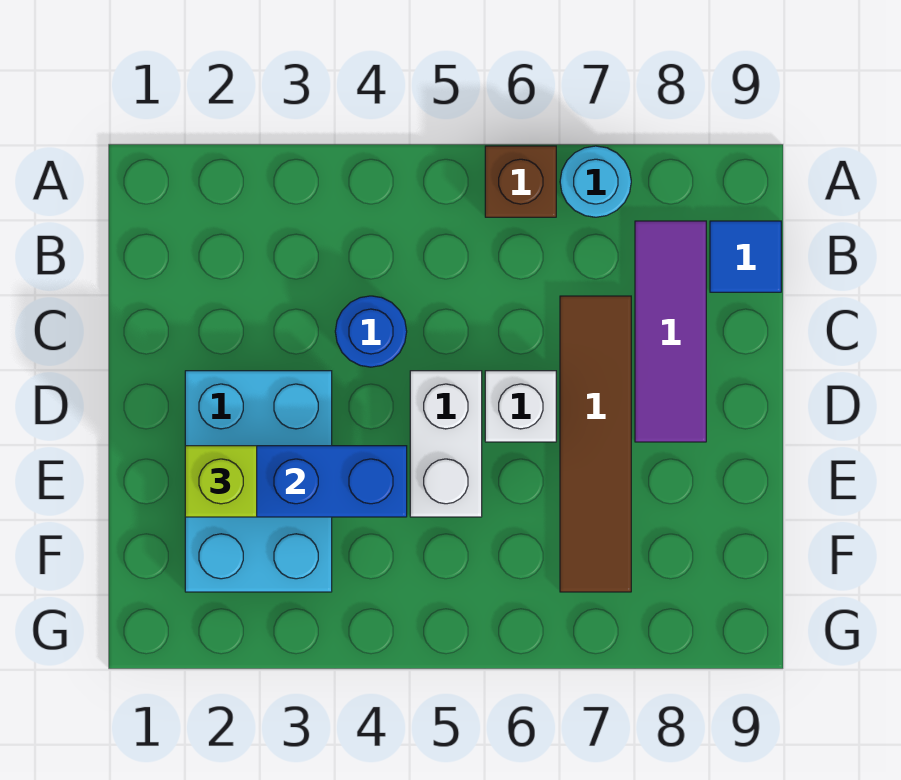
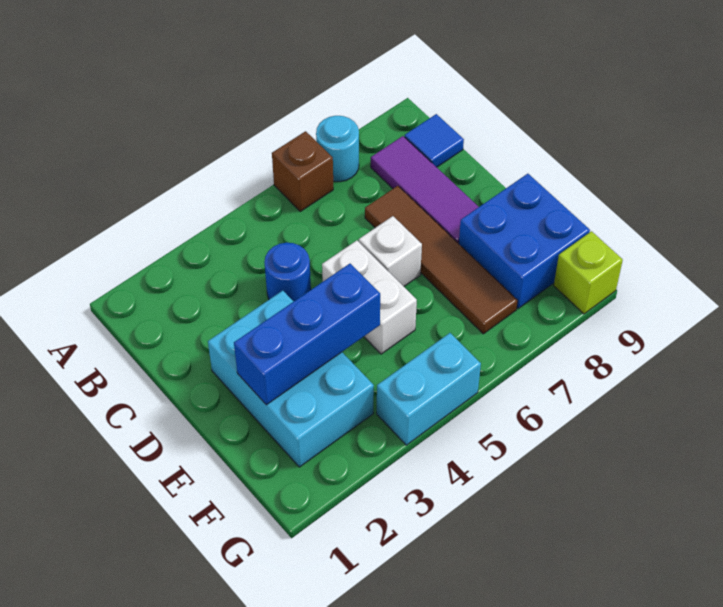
lime brick E2 level 3 -> lime brick G9 level 1
none -> blue brick E8:F9 level 1
none -> cyan brick G4:G5 level 1

